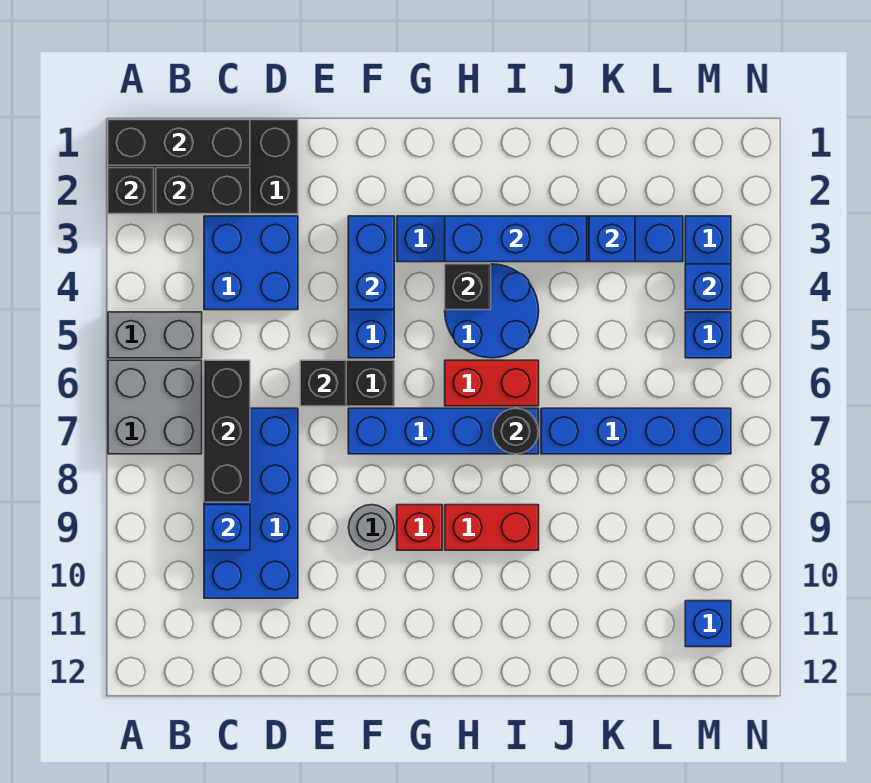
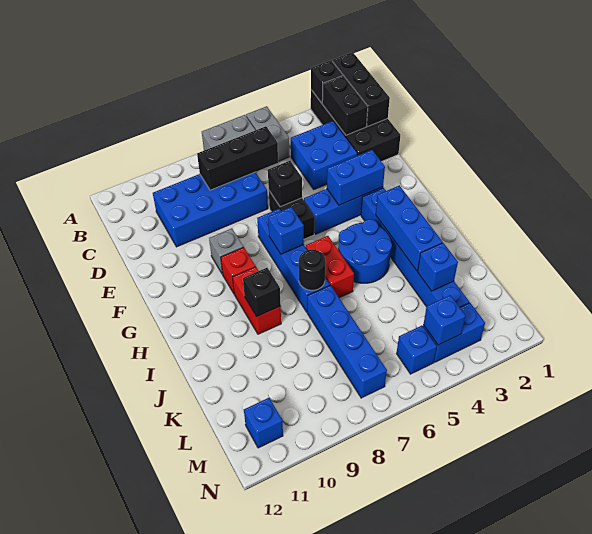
blue brick C9 level 2 -> blue brick G7 level 2
grey round brick F9 level 1 -> grey brick F9 level 1
black brick H4 level 2 -> black brick I9 level 2

